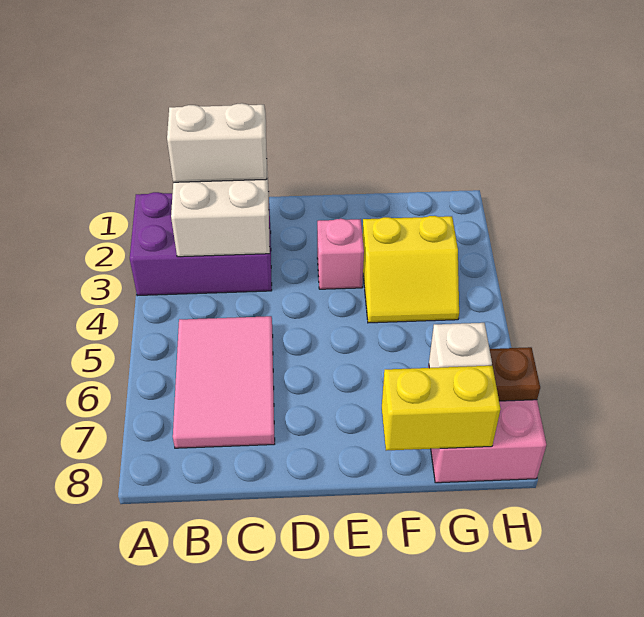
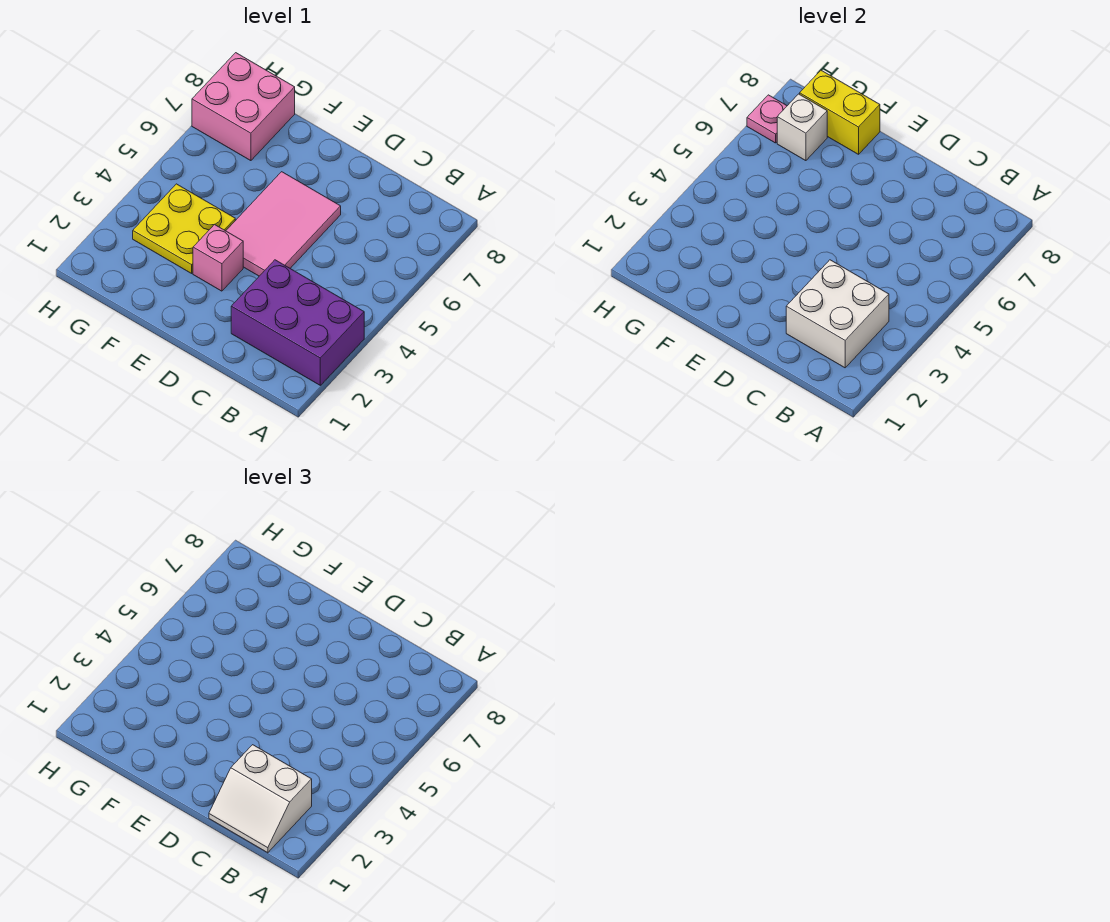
pink tile B5:C7 level 1 -> pink tile D4:E6 level 1
yellow slope F3:G4 level 1 top 3 -> yellow plate F3:G4 level 1
brown plate H7 level 2 -> pink plate H7 level 2

